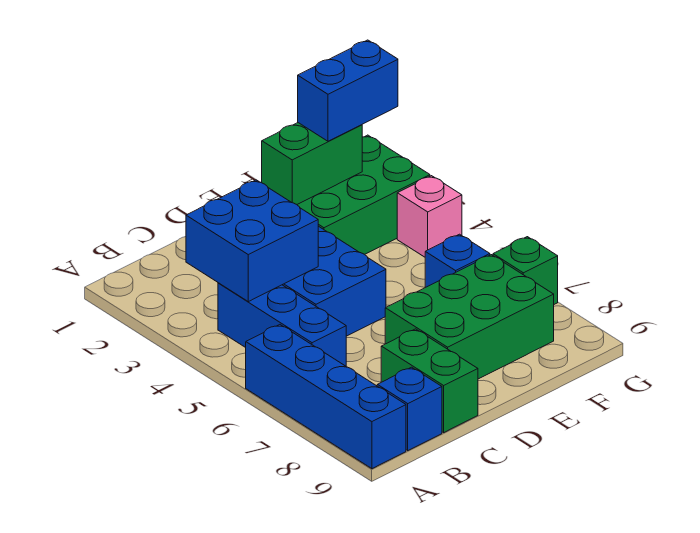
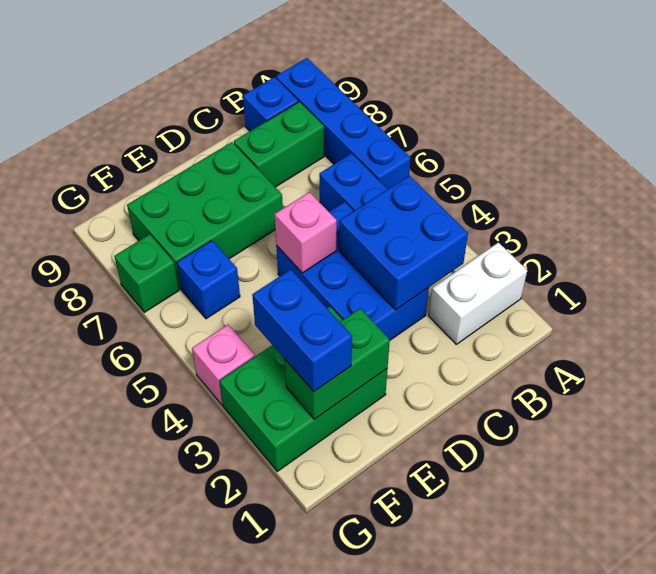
none -> white brick A2:B2 level 1
green brick C8:C9 level 1 -> green brick B8:C8 level 1
none -> pink brick D5 level 2
blue brick F2:G2 level 3 -> blue brick F2:F3 level 3

